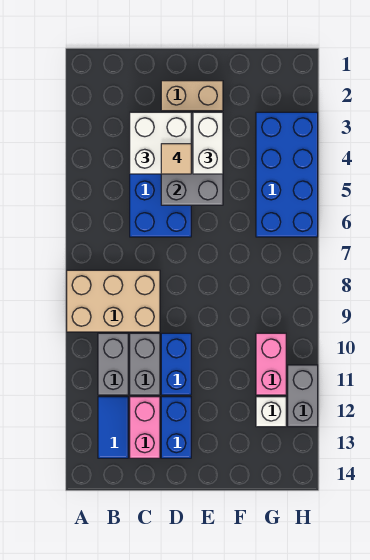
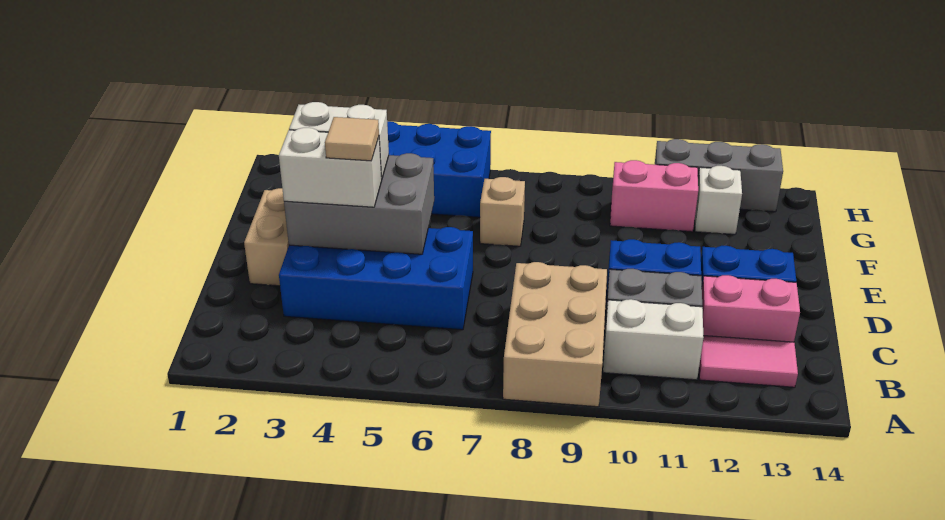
grey brick B10:B11 level 1 -> white brick B10:B11 level 1
blue tile B12:B13 level 1 -> pink tile B12:B13 level 1
white brick C3:D4 level 3 -> white brick D3:D4 level 3
none -> tan brick F7 level 1
grey brick H11:H12 level 1 -> grey brick H11:H13 level 1

